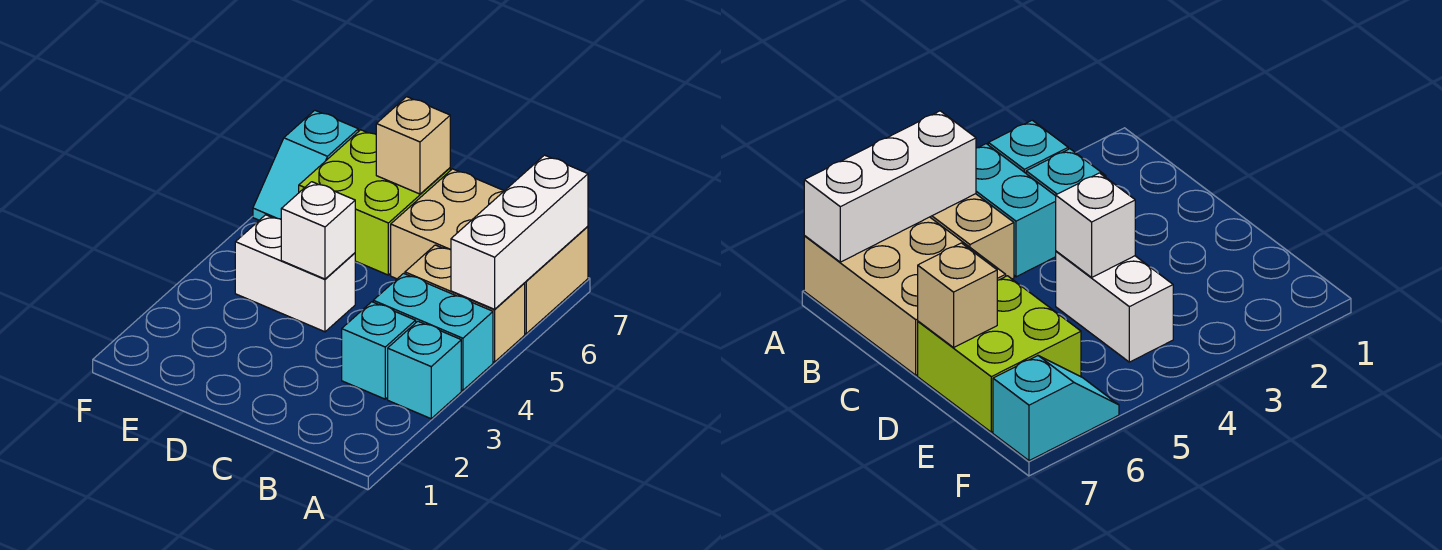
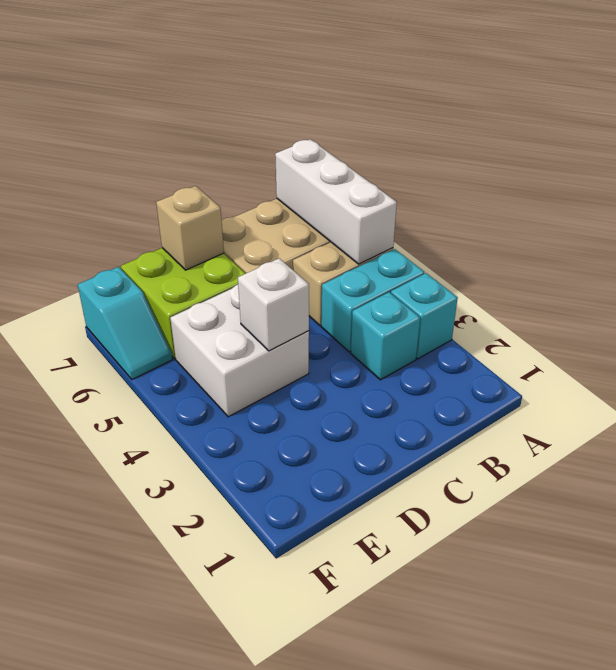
white brick D4:E4 level 1 -> white brick D4:E5 level 1

